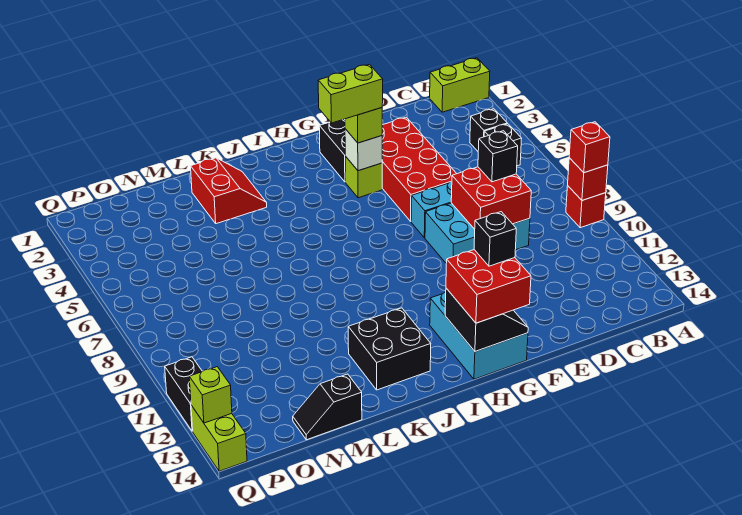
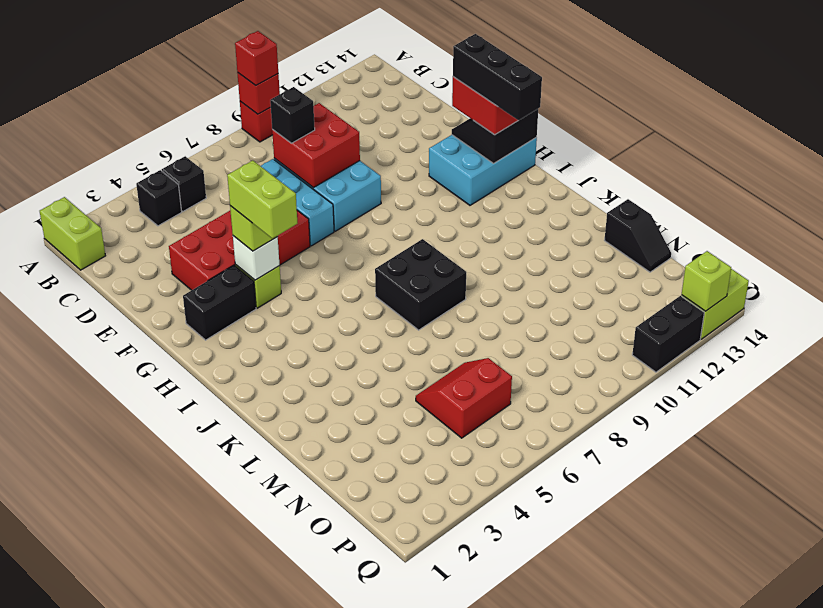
black brick G13 level 4 -> black brick G13:I13 level 4
black brick J12:K13 level 1 -> black brick J7:K8 level 1
red slope K2:L3 level 1 top L -> red slope N5:O6 level 1 top O

